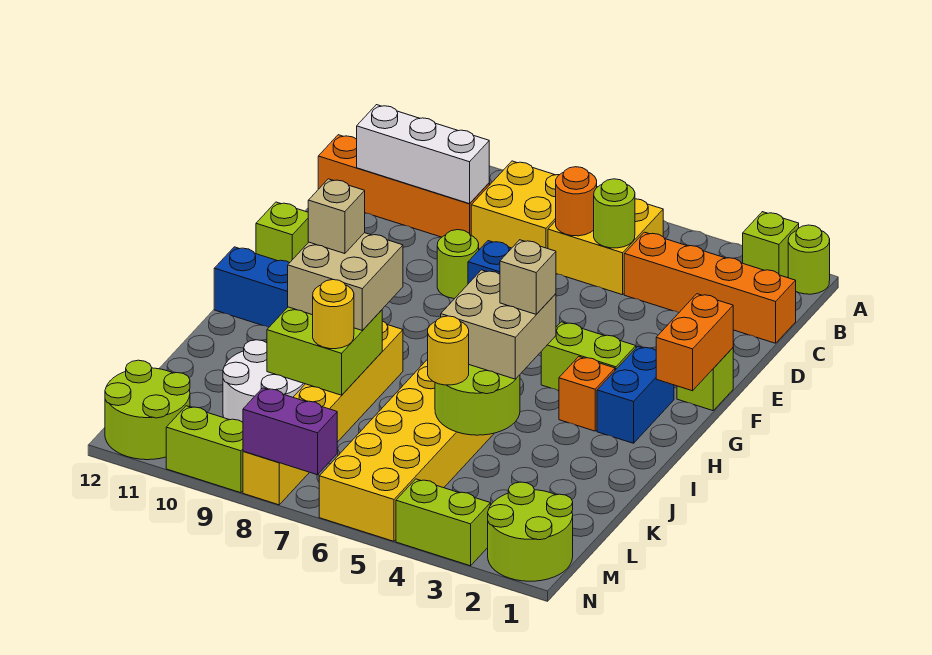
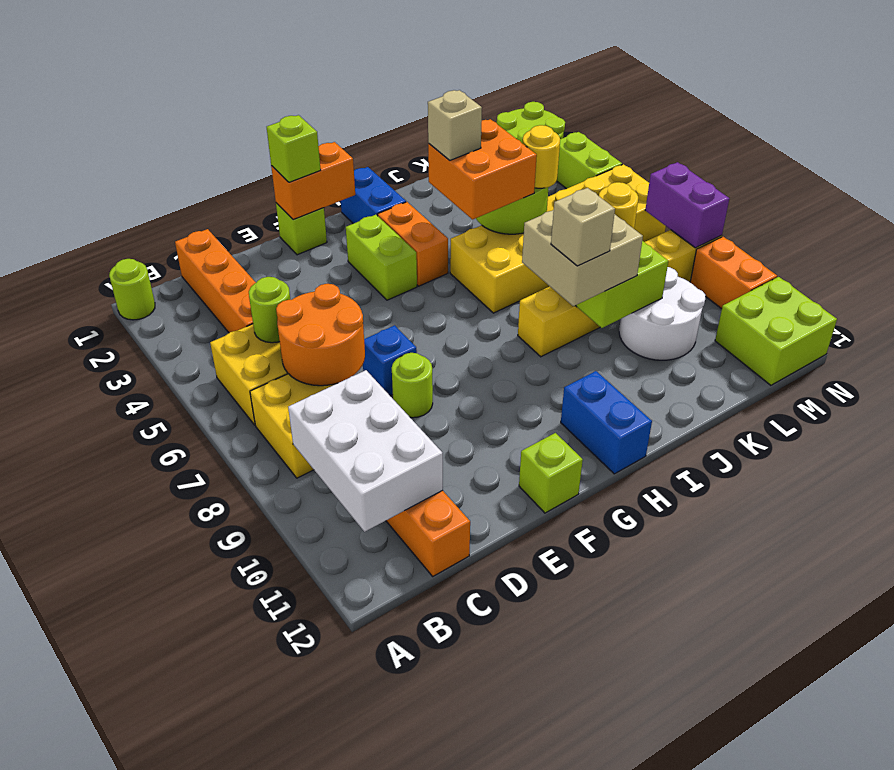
lime brick A2 level 1 -> lime brick F1 level 3
orange round brick C6 level 2 -> orange round brick C6:D7 level 2
white brick C9:C11 level 2 -> white brick B9:C11 level 2
blue brick G2:H2 level 1 -> blue brick H1:H2 level 1
orange brick H3 level 1 -> orange brick H3:H4 level 1
tan brick I4:J5 level 3 -> orange brick I4:J5 level 3
lime round brick M11:N12 level 1 -> lime brick M11:N12 level 1
lime brick N9:N10 level 1 -> orange brick N9:N10 level 1

